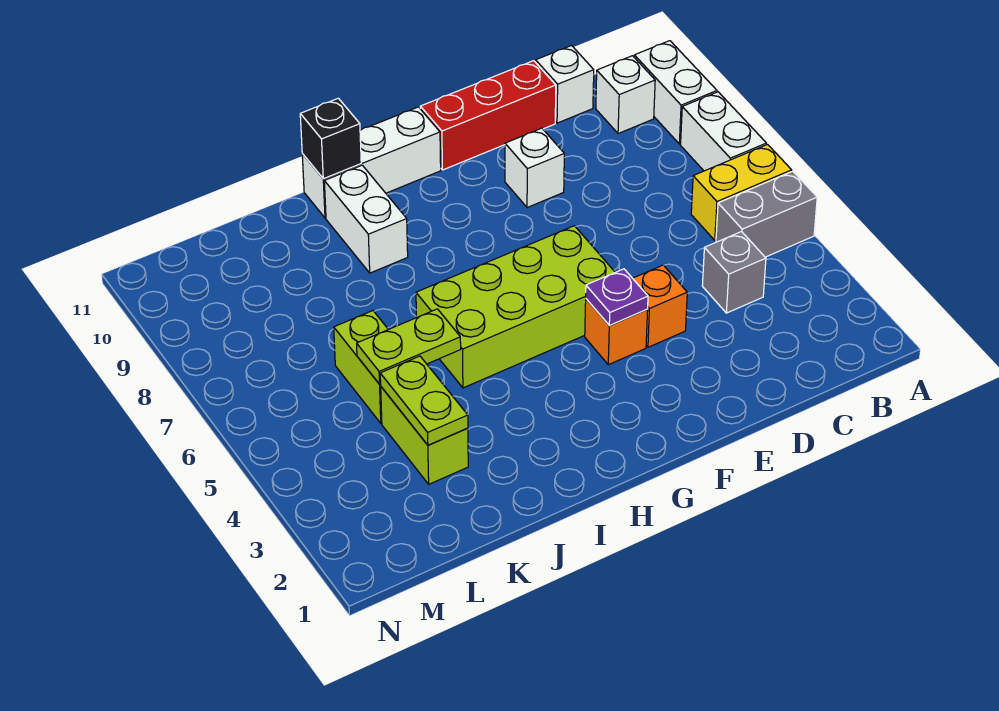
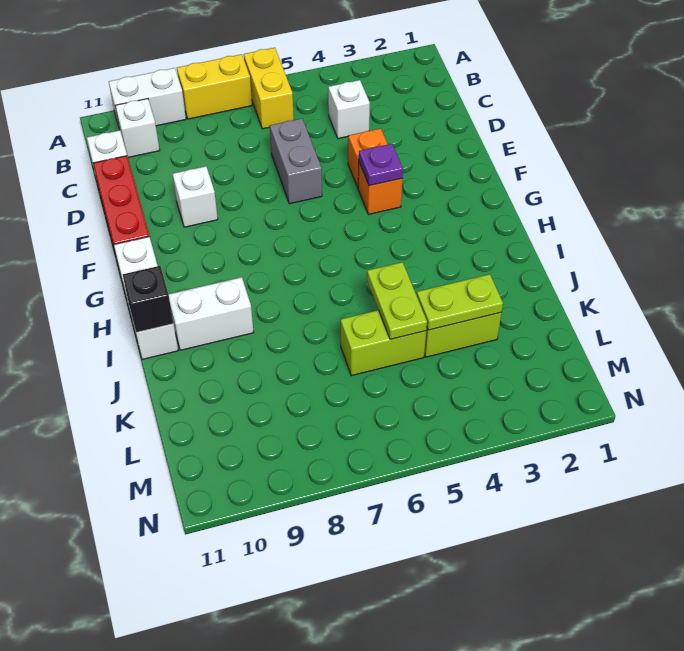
grey brick A5:B5 level 1 -> grey brick D6:E6 level 1
white brick A7:A8 level 1 -> yellow brick A7:A8 level 1
grey brick C4 level 1 -> white brick C4 level 1
lime brick F5:I6 level 1 -> none

